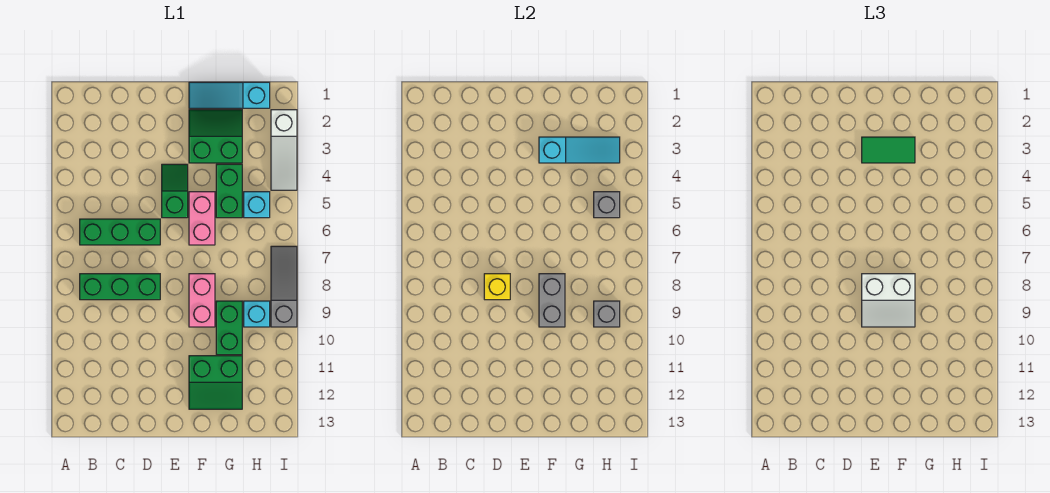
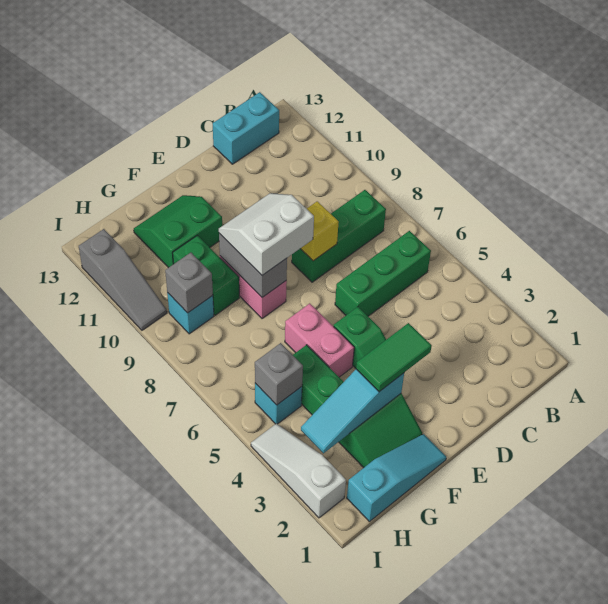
none -> cyan brick B13:C13 level 1
grey slope I7:I9 level 1 top 9 -> grey slope I10:I12 level 1 top 12

